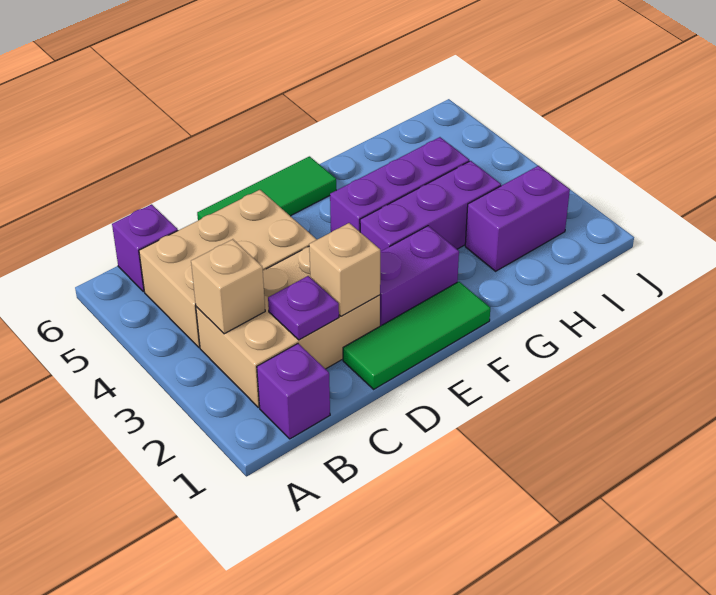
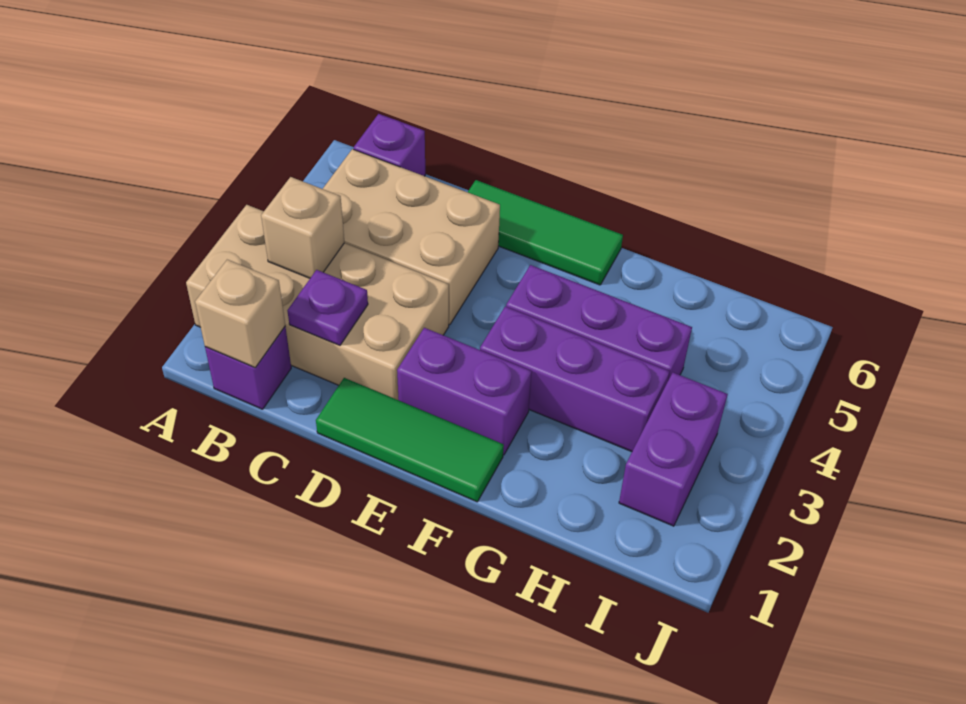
tan brick B2:D3 level 1 -> tan brick A2:D3 level 1
tan brick D2 level 2 -> tan brick B1 level 2
purple brick H2:I2 level 1 -> purple brick I2:I3 level 1

